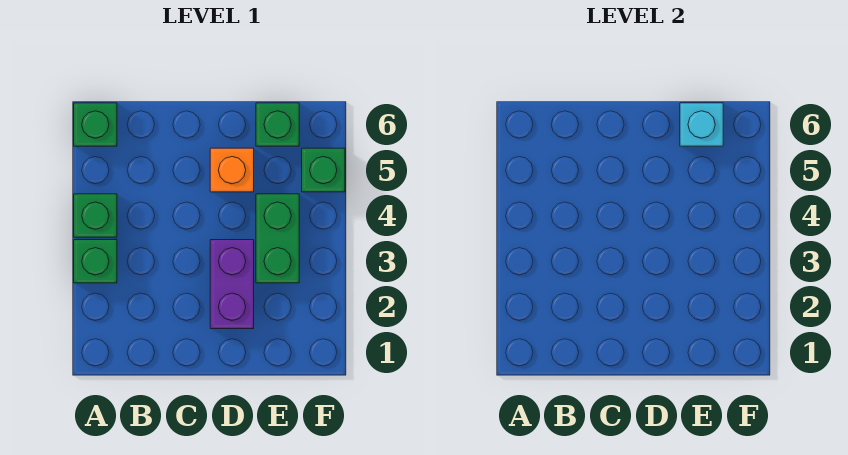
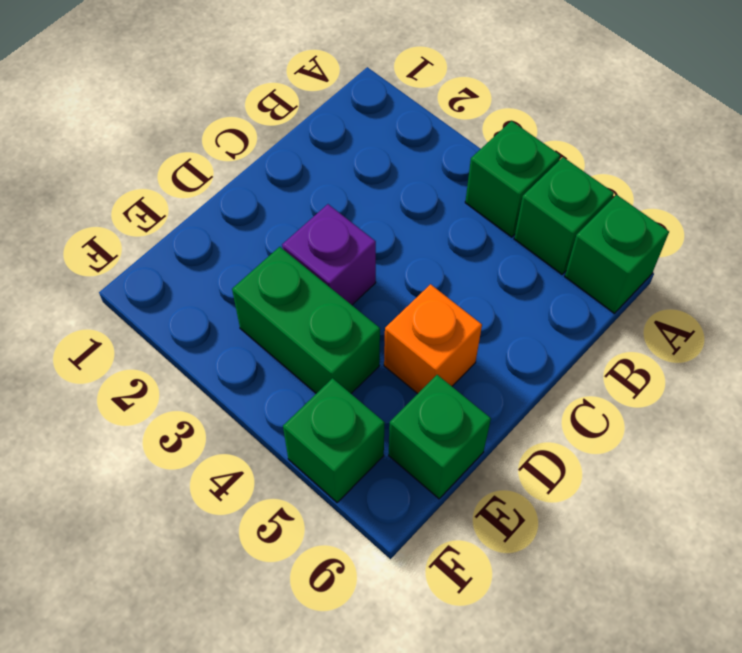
green brick A3 level 1 -> green brick A5 level 1
purple brick D2:D3 level 1 -> purple brick D3 level 1
cyan brick E6 level 2 -> none

